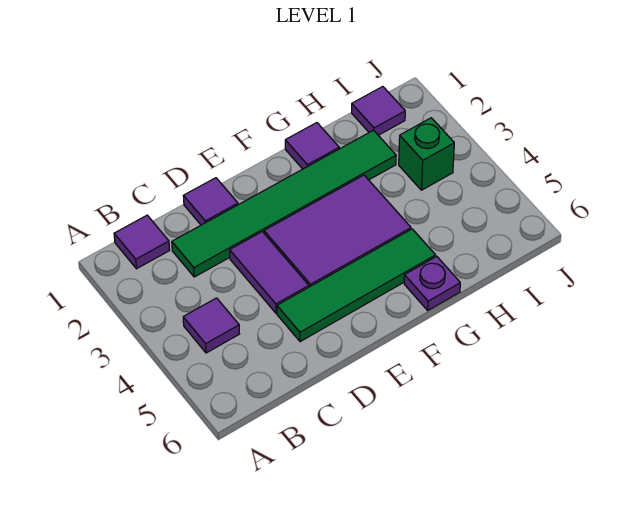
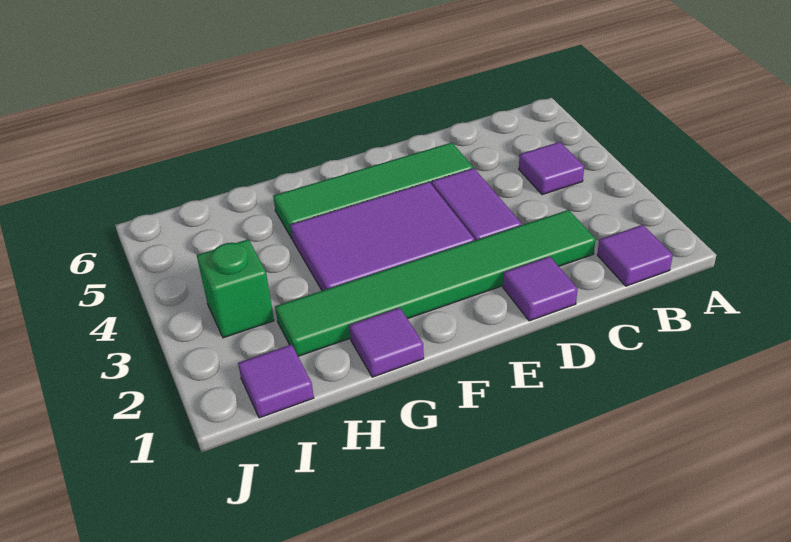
purple plate G6 level 1 -> none

